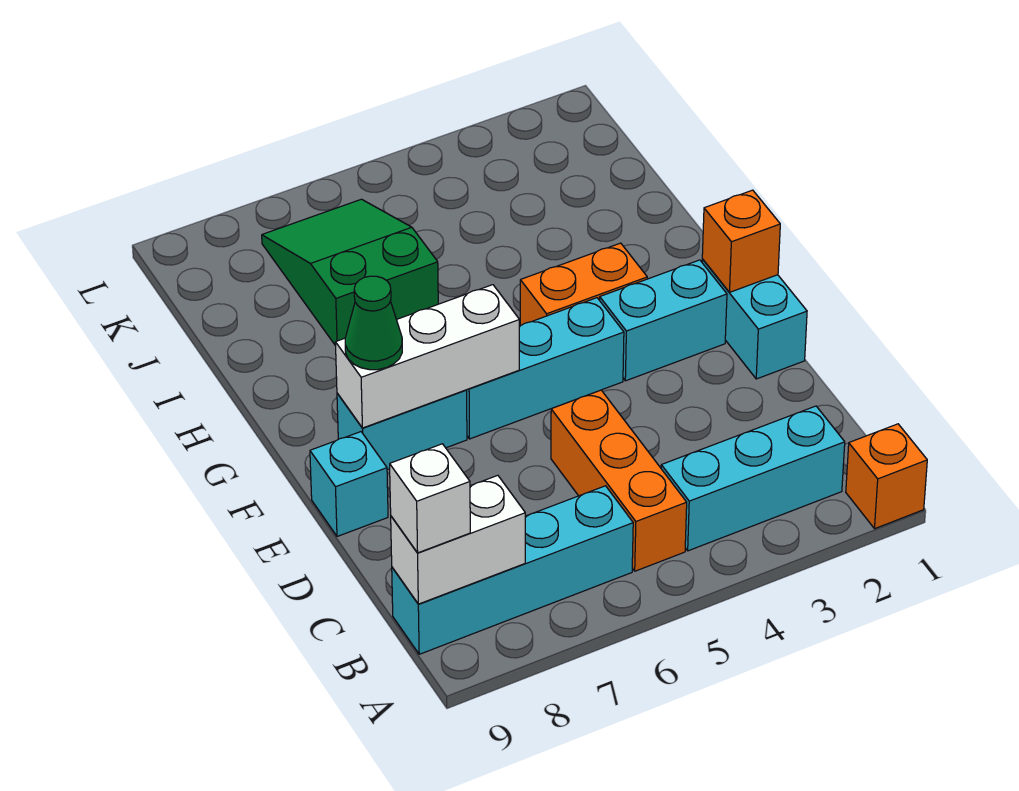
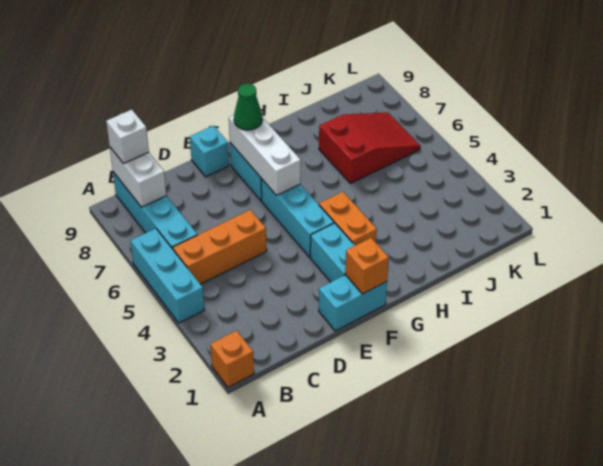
cyan brick B2:B4 level 1 -> cyan brick A4:A6 level 1
green slope I6:K7 level 1 top I -> red slope I6:K7 level 1 top I

